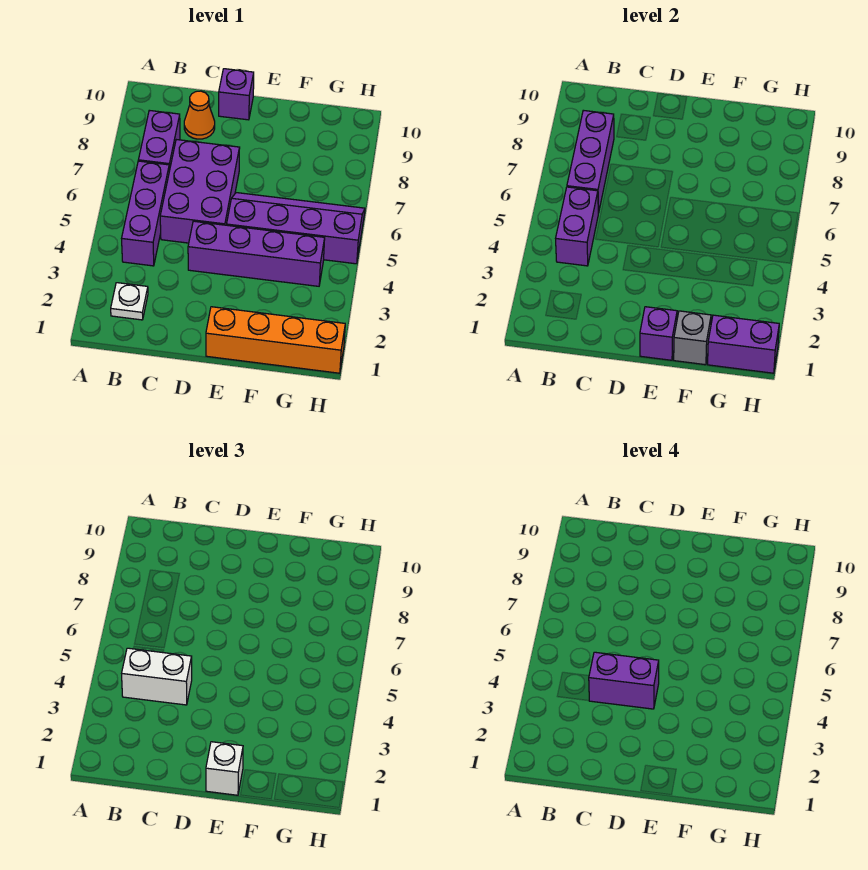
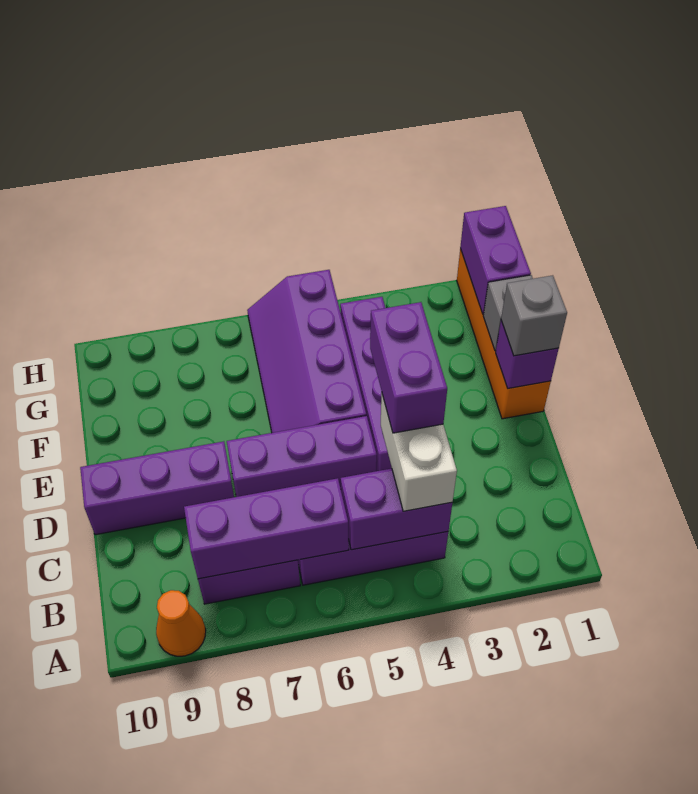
white plate B2 level 1 -> none
purple brick C5:D7 level 1 -> purple brick D5:D7 level 1
orange cone C9 level 1 -> orange cone A9 level 1
purple brick D10 level 1 -> purple brick D8:D10 level 1
white brick E1 level 3 -> grey brick E1 level 3

